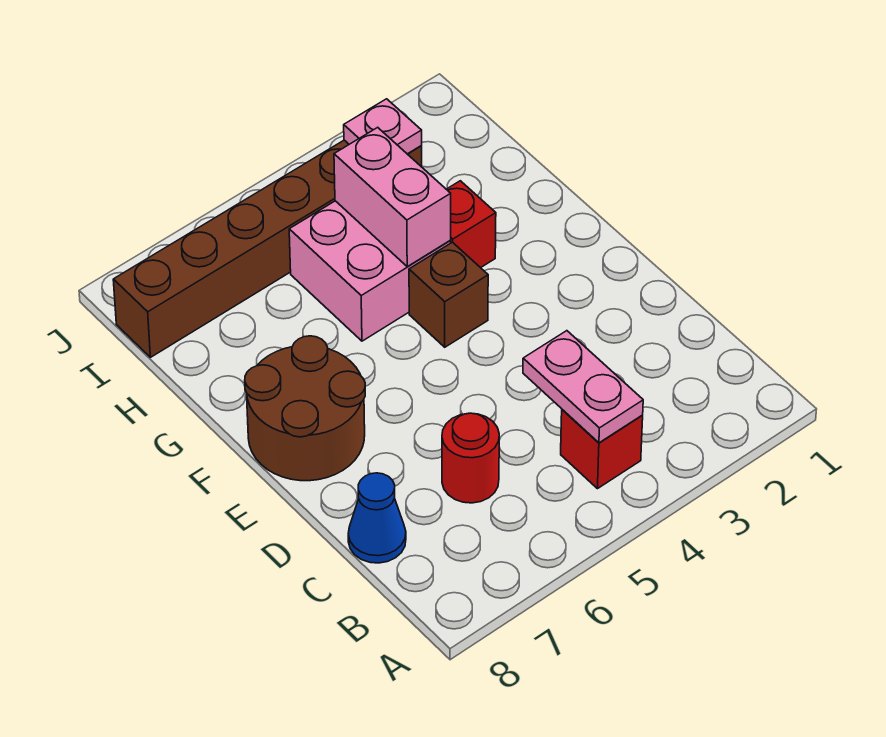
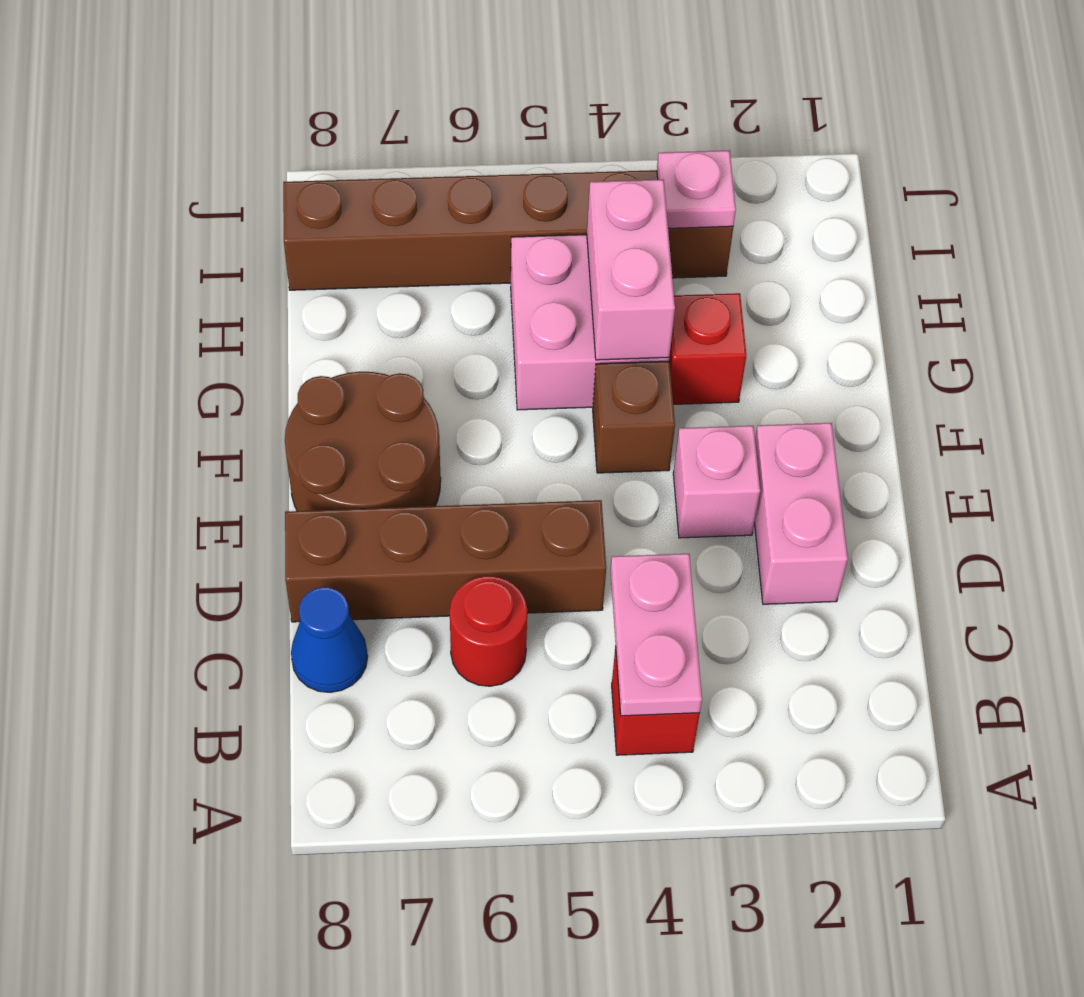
none -> pink brick D2:E2 level 1
none -> brown brick D5:D8 level 1
none -> pink brick E3 level 1

